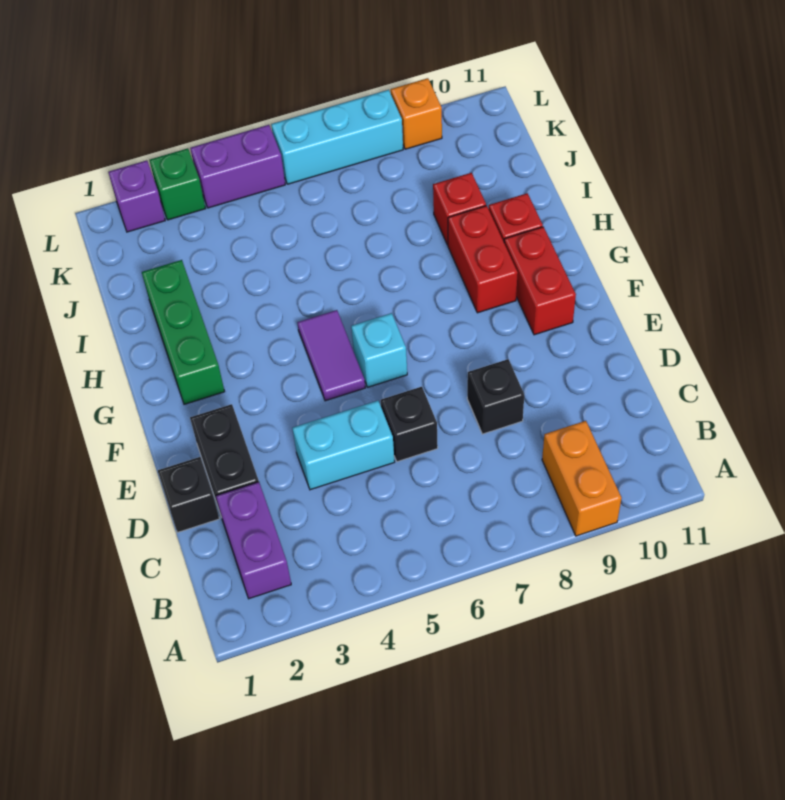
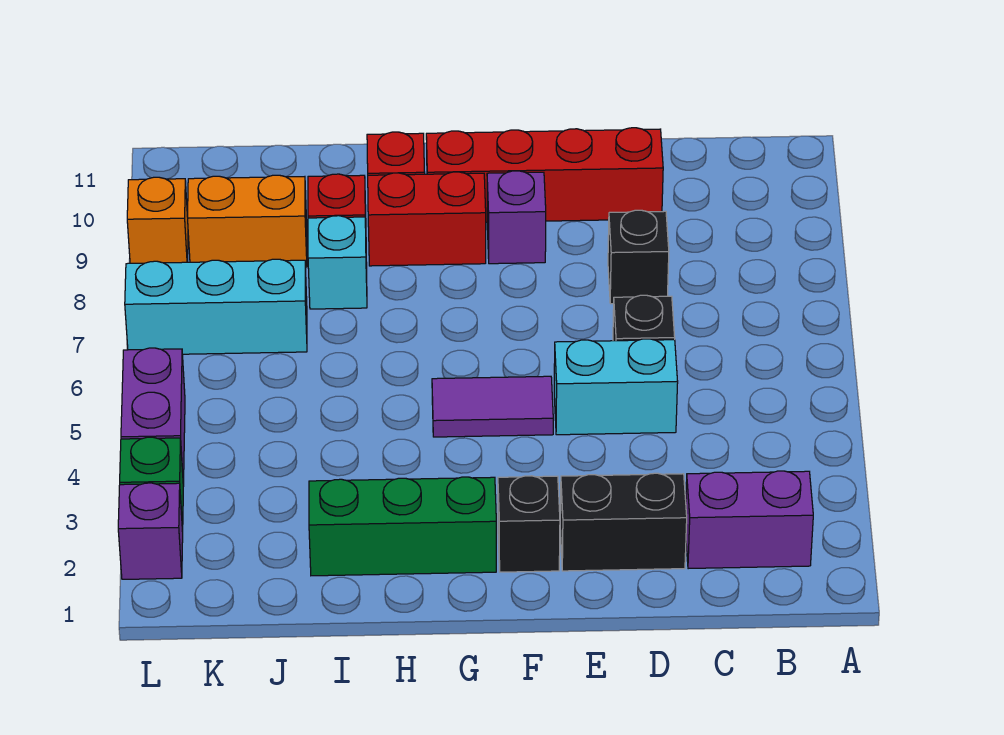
orange brick A9:B9 level 1 -> orange brick J9:K9 level 1
black brick D1 level 1 -> black brick F2 level 1
cyan brick D4:D5 level 1 -> cyan brick D5:E5 level 1
cyan brick F6 level 1 -> cyan brick I8 level 1
none -> purple brick F9 level 1
red brick F10:G10 level 1 -> red brick D10:G10 level 1
cyan brick L6:L8 level 1 -> cyan brick J7:L7 level 1

